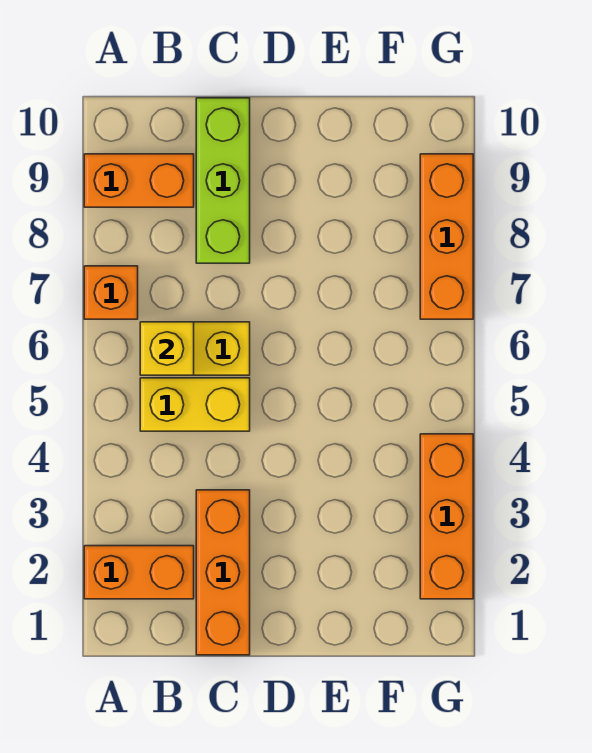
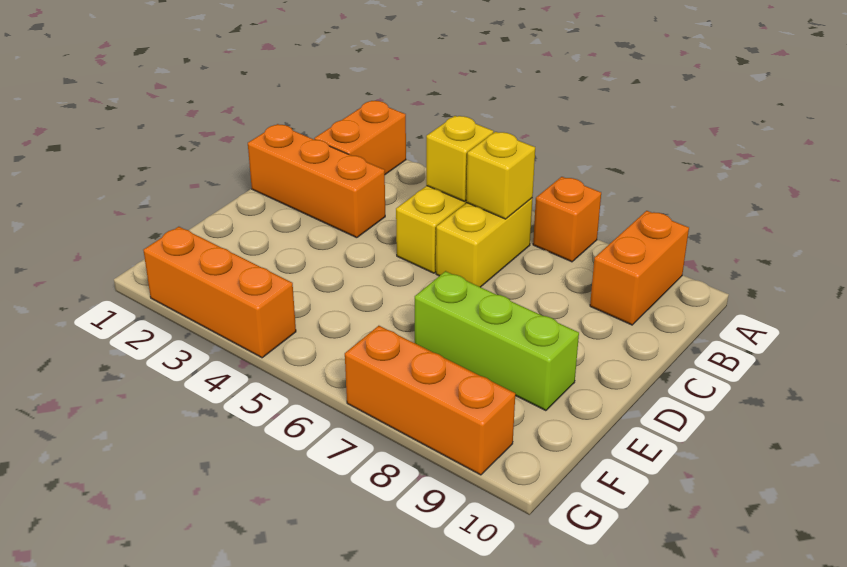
none -> yellow brick B5 level 2
lime brick C8:C10 level 1 -> lime brick E7:E9 level 1

